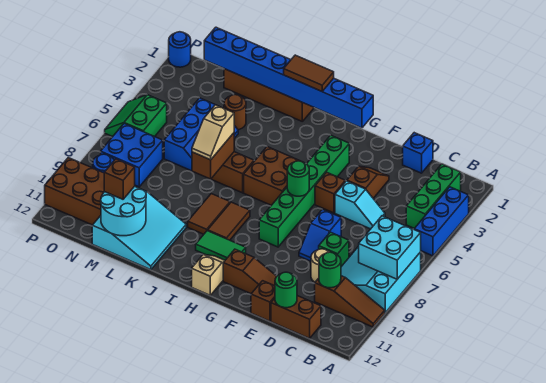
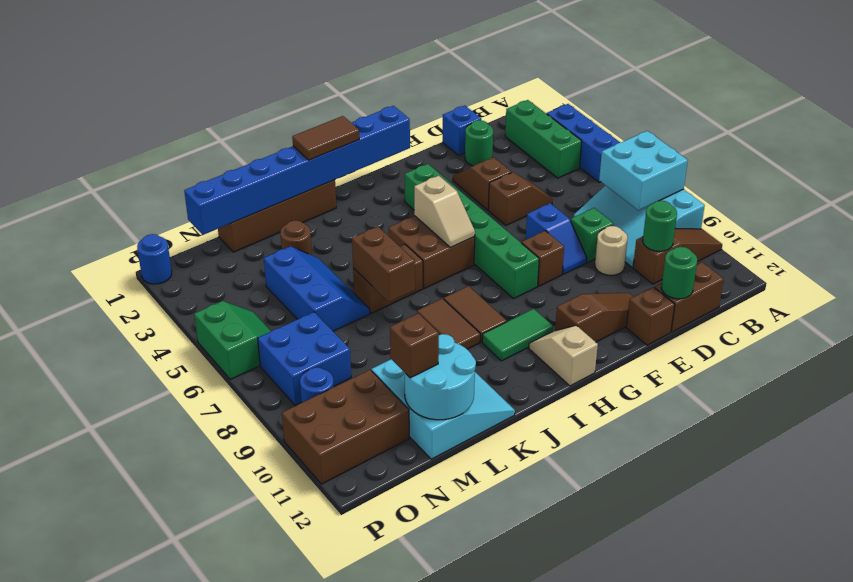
cyan slope D5:E5 level 1 top E -> brown slope D5:E5 level 1 top E
brown brick F5 level 1 -> brown brick F8 level 1
green round brick G6 level 2 -> green round brick D2 level 1
tan slope K6:K7 level 3 top 6 -> tan slope H5:H6 level 2 top 5
green slope O5:P6 level 1 top O -> green slope O5:P6 level 1 top P

